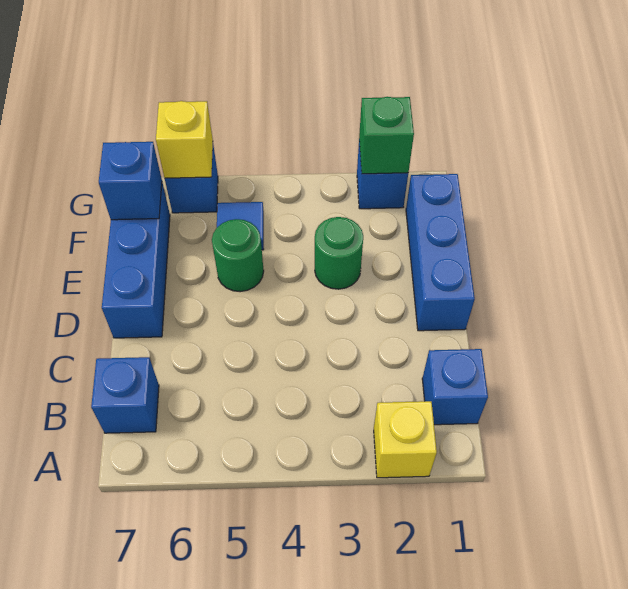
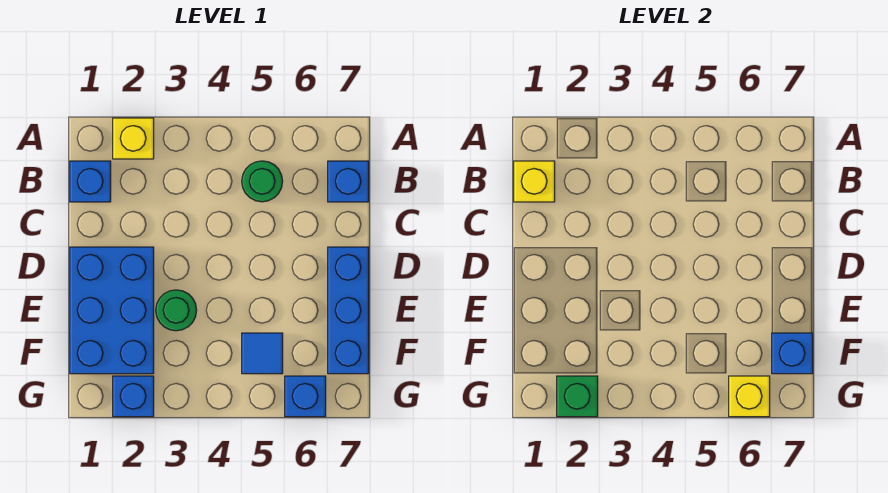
none -> yellow brick B1 level 2
blue brick D1:F1 level 1 -> blue brick D1:F2 level 1
green round brick E5 level 1 -> green round brick B5 level 1

